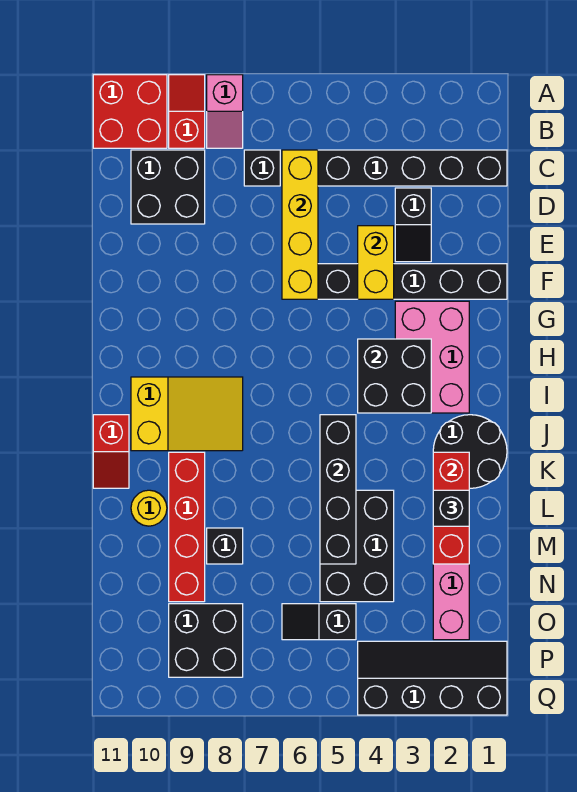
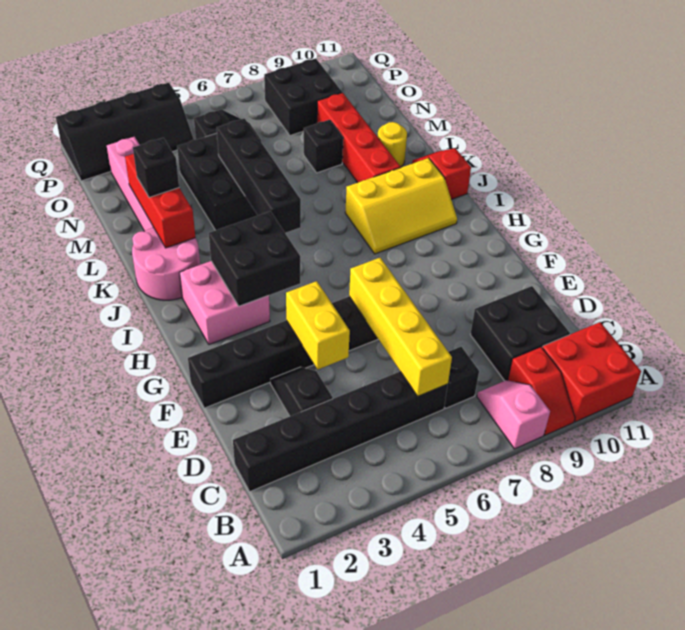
pink brick G2:I3 level 1 -> pink brick H2:I3 level 1
yellow slope I8:J10 level 1 top 10 -> yellow slope I8:J10 level 1 top J
black round brick J1:K2 level 1 -> pink round brick J1:K2 level 1

